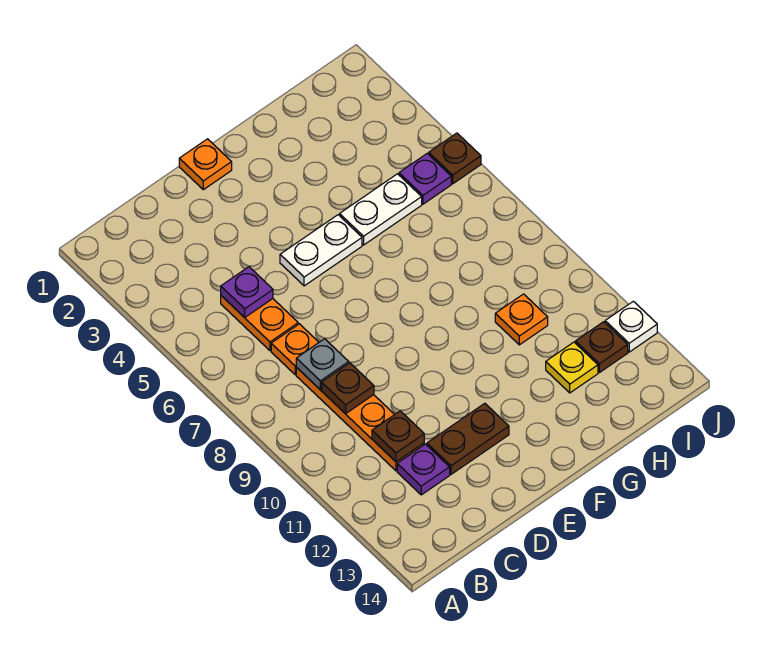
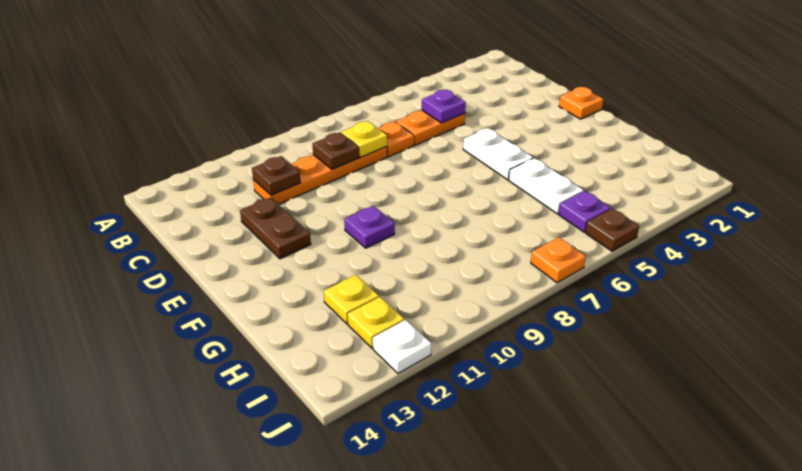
grey plate C8 level 2 -> yellow plate C8 level 2
purple plate C12 level 1 -> purple plate F10 level 1
orange plate H10 level 1 -> orange plate J7 level 1
brown plate I12 level 1 -> yellow plate I12 level 1

